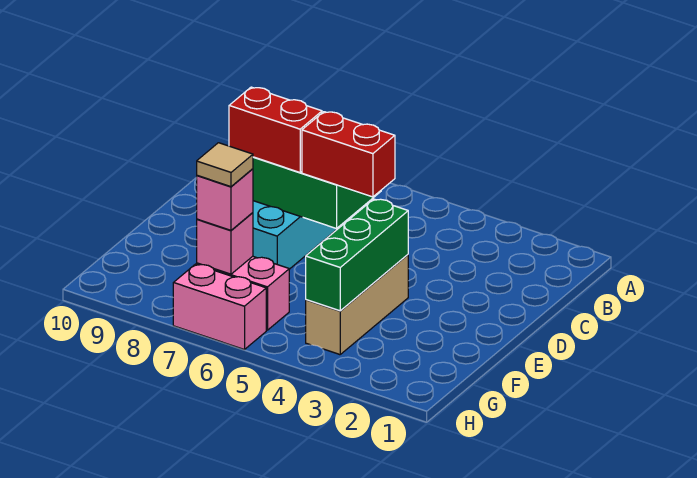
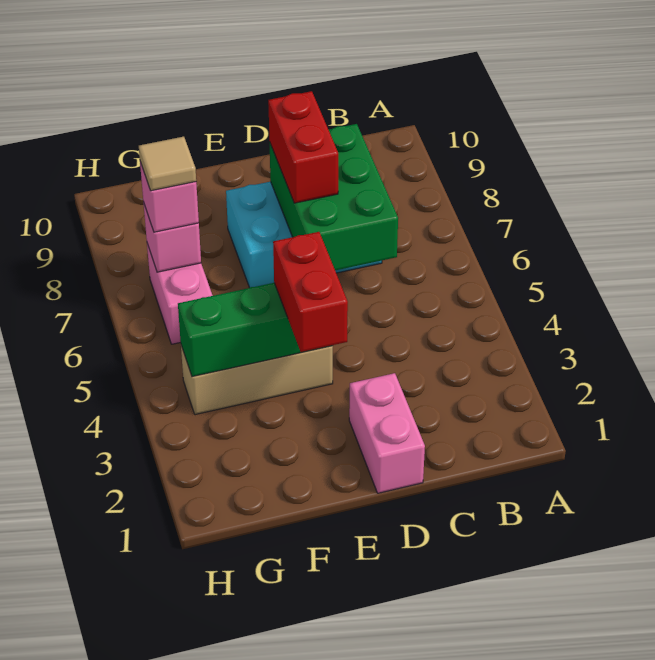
red brick D5:D6 level 3 -> red brick E3:E4 level 3
pink brick H6:H7 level 1 -> pink brick D1:D2 level 1

